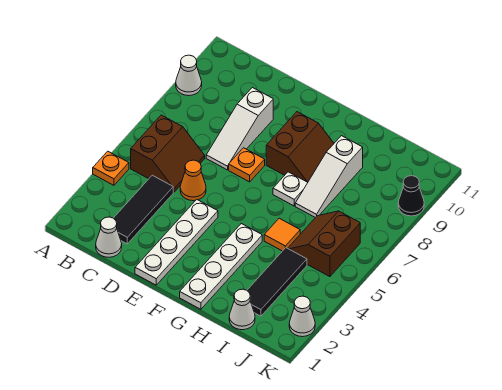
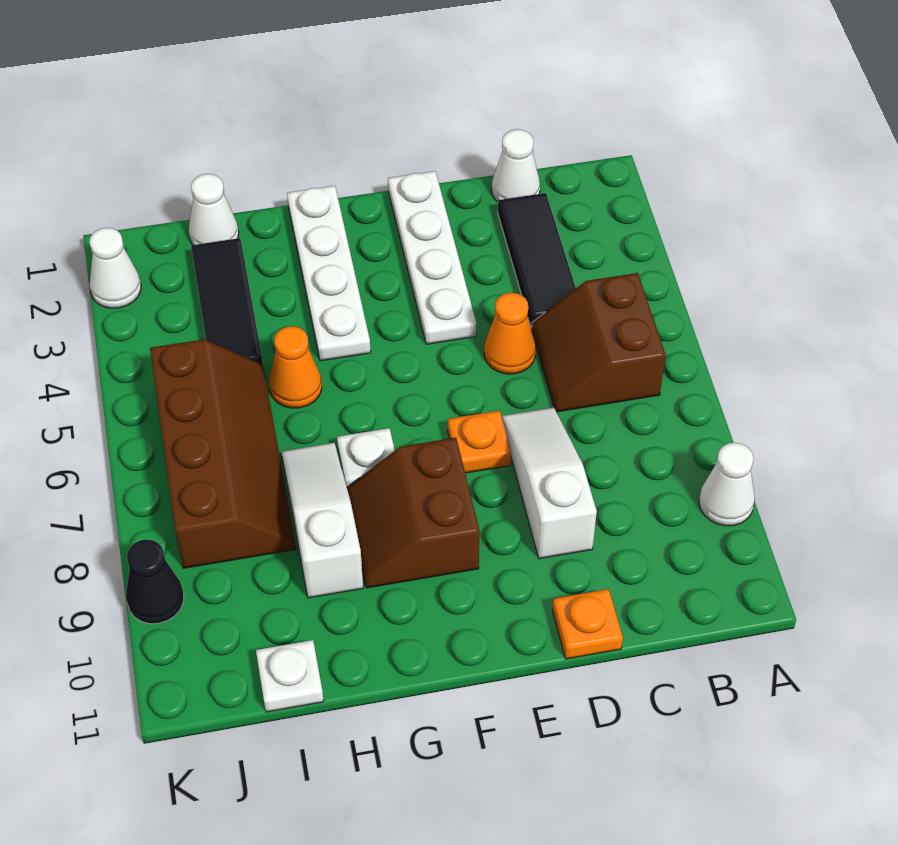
orange plate A4 level 1 -> orange plate D11 level 1
orange tile H5 level 1 -> orange cone H5 level 1
brown slope I5:J6 level 1 top J -> brown slope I5:J8 level 1 top J
none -> white plate I11 level 1

